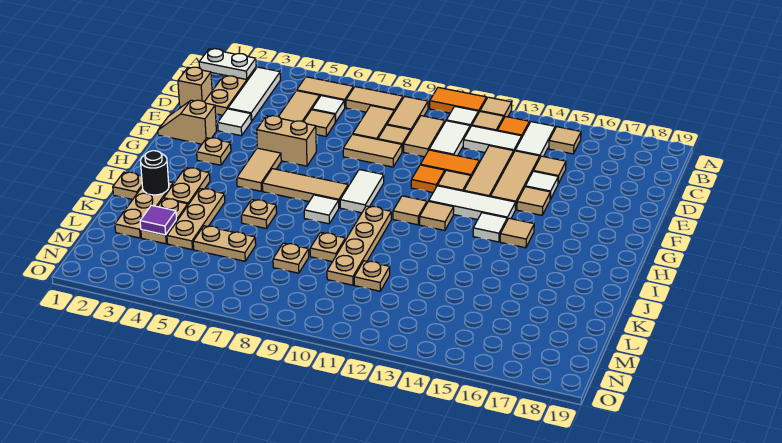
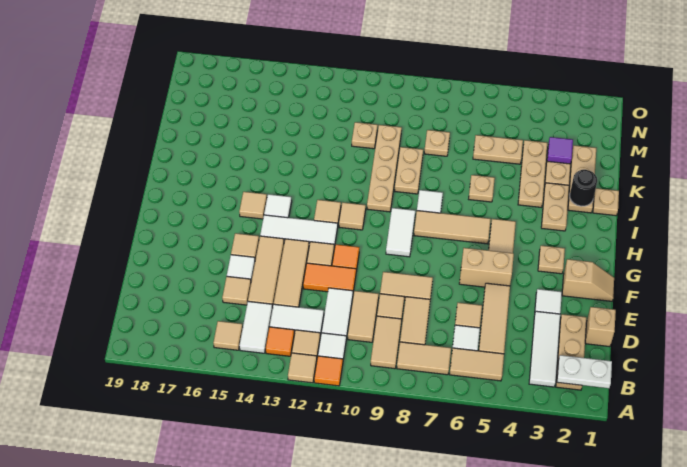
orange tile A10:A11 level 1 -> orange tile A11 level 1
tan plate K9 level 1 -> tan plate J9:K9 level 1

